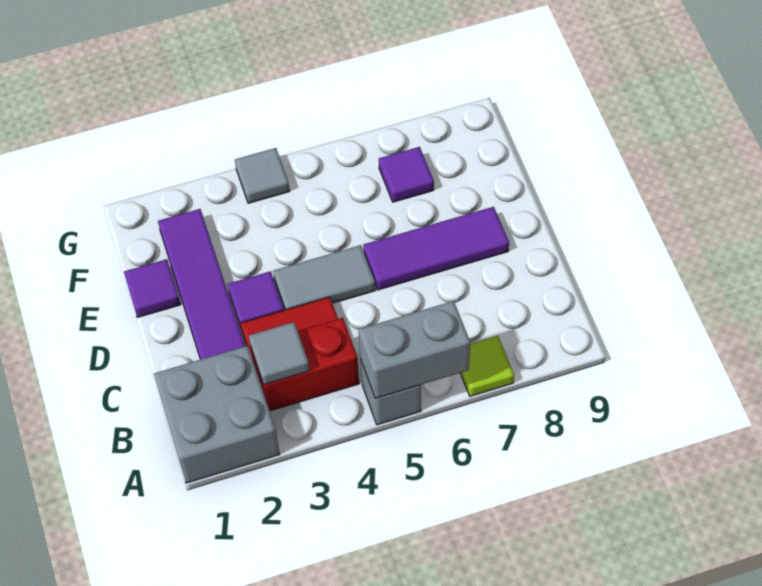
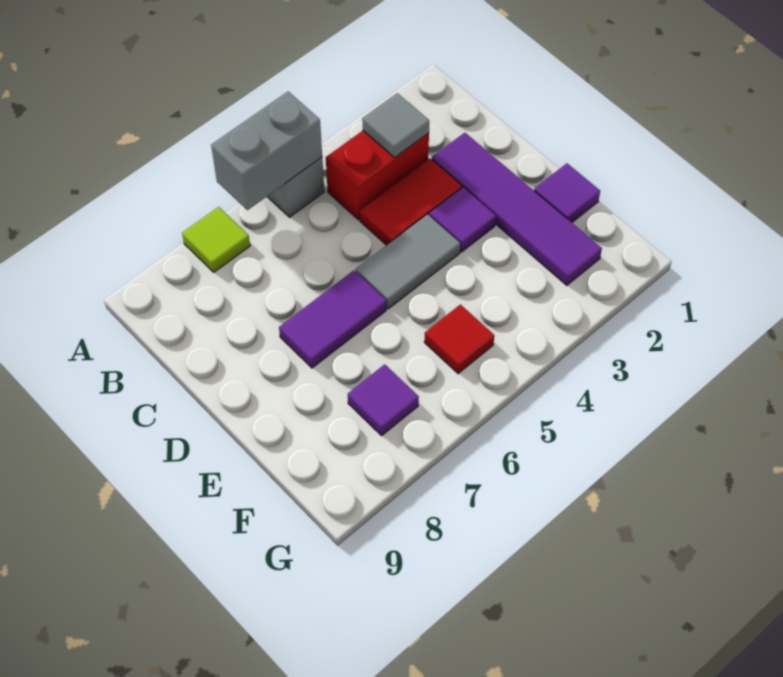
grey brick A1:B2 level 1 -> none
purple tile D6:D8 level 1 -> purple tile D6:D7 level 1
none -> red tile F5 level 1
grey tile G4 level 1 -> none

